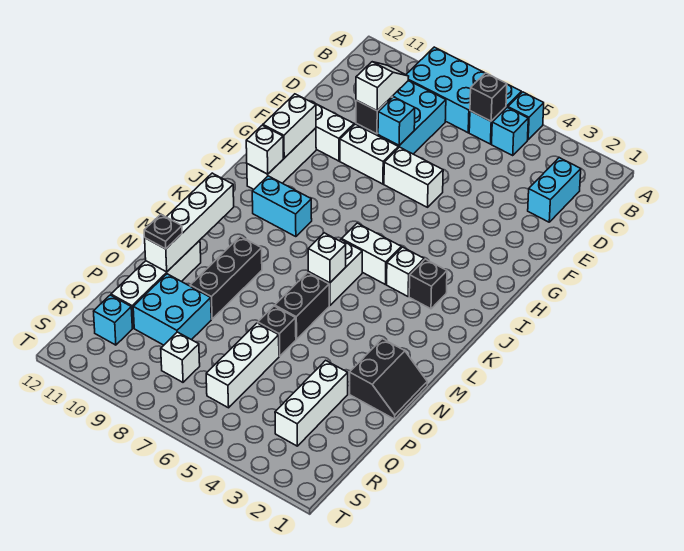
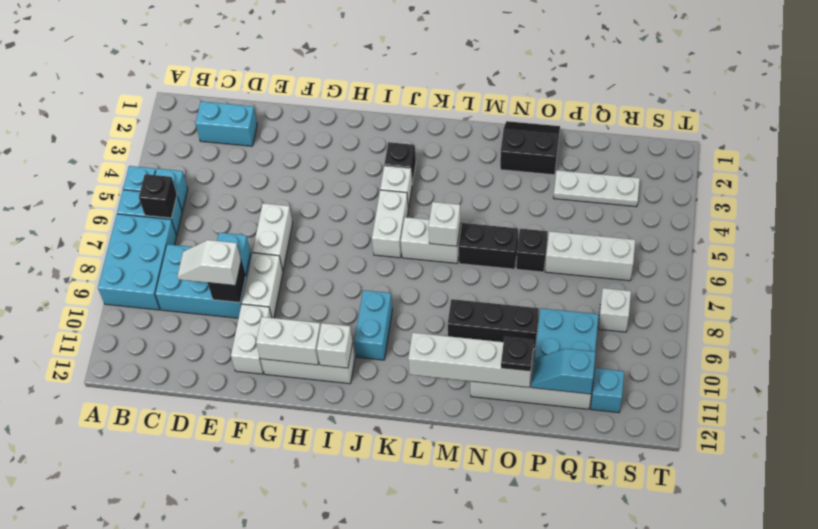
white brick P3:R3 level 1 -> white plate P3:R3 level 1
none -> cyan slope P11:Q11 level 2 top Q

